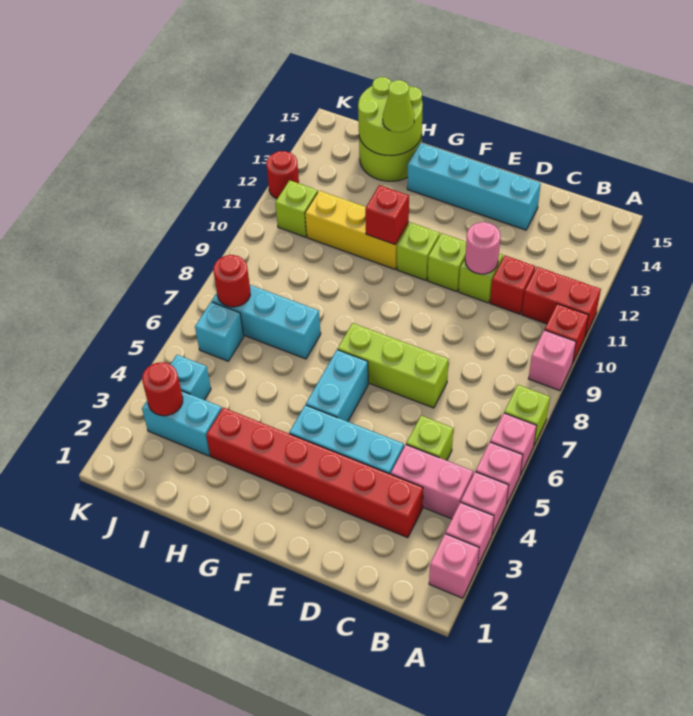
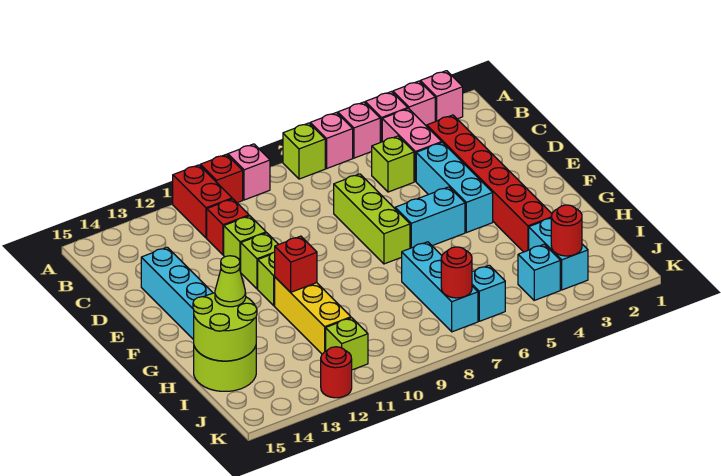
pink round brick D11 level 2 -> none

